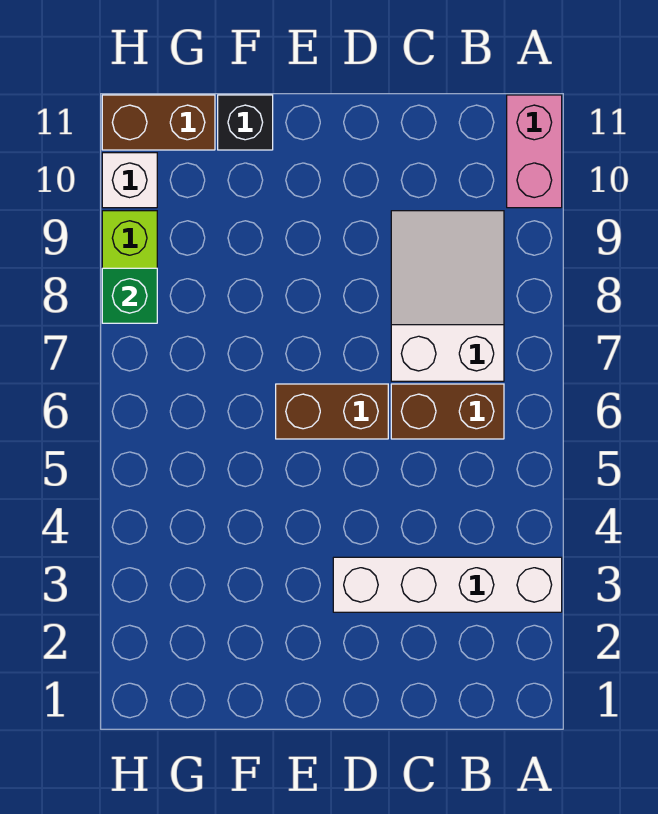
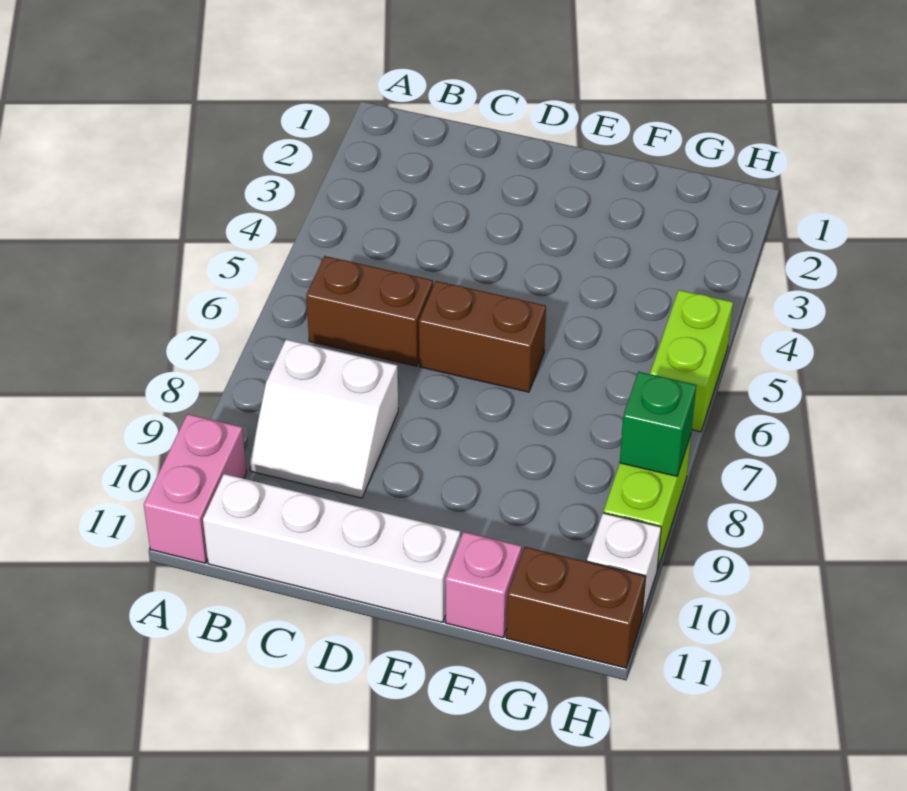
white brick A3:D3 level 1 -> white brick B11:E11 level 1
white slope B7:C9 level 1 top 7 -> white slope B8:C9 level 1 top 8
black brick F11 level 1 -> pink brick F11 level 1
none -> lime brick H5:H6 level 1

